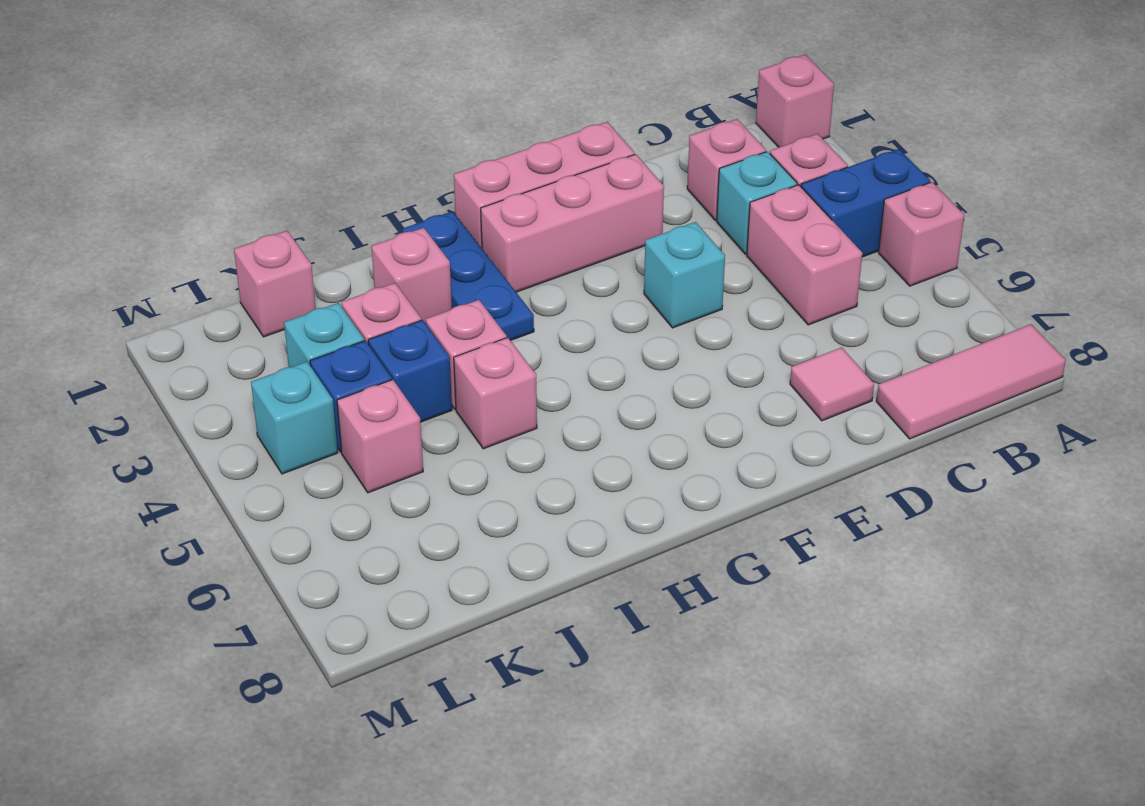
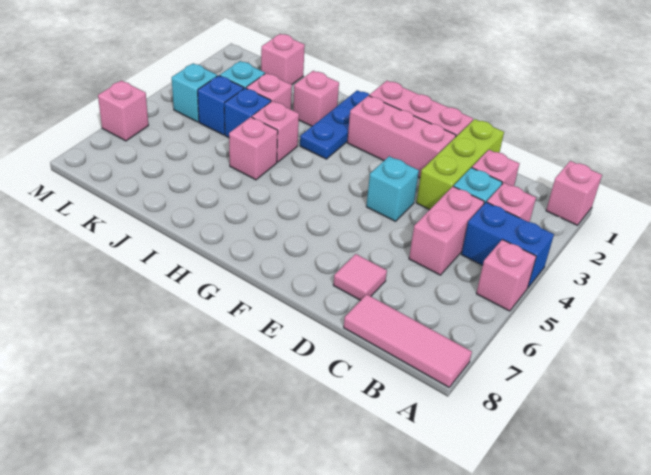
none -> lime brick D1:D3 level 1
pink brick K5 level 1 -> pink brick M6 level 1

